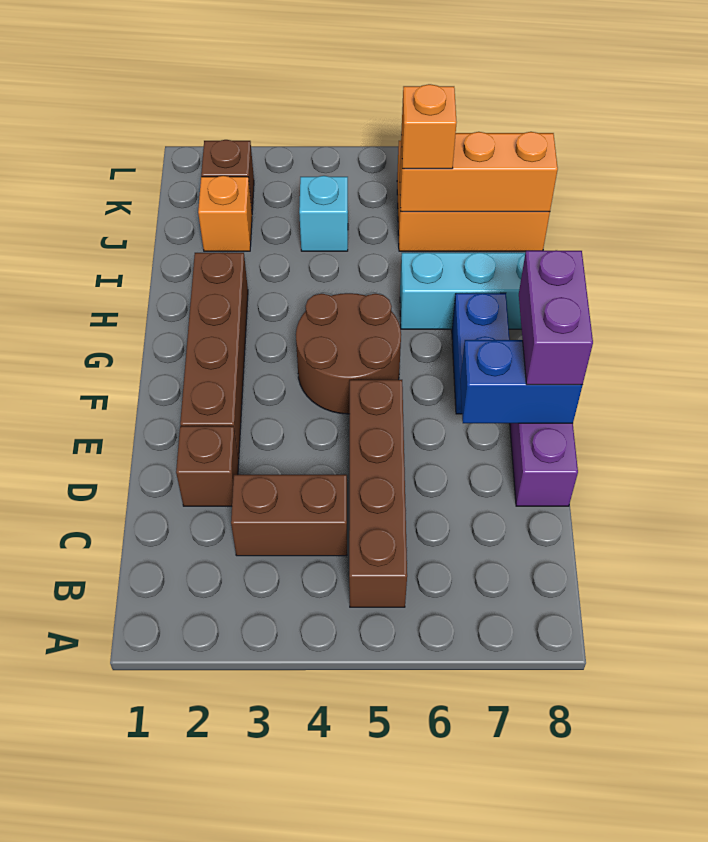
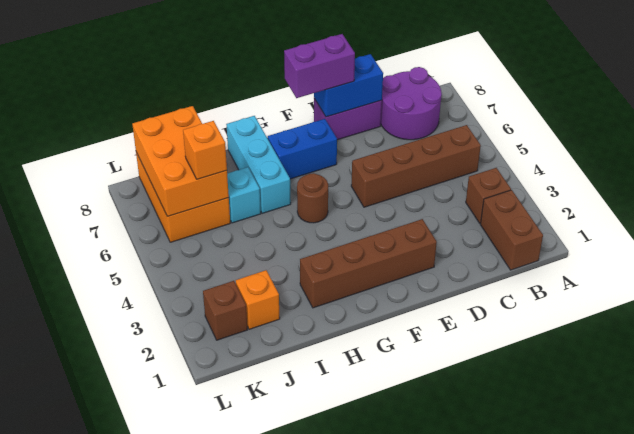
none -> purple round brick B7:C8 level 1
brown brick C3:C4 level 1 -> brown brick B1:B2 level 1
brown brick D2 level 1 -> brown brick B3 level 1
blue brick E7:E8 level 2 -> blue brick D8:E8 level 2
brown round brick F4:G5 level 1 -> brown round brick G5 level 1
cyan brick J4 level 1 -> cyan brick I6 level 1
orange brick J6:J8 level 2 -> orange brick J6:K8 level 2

